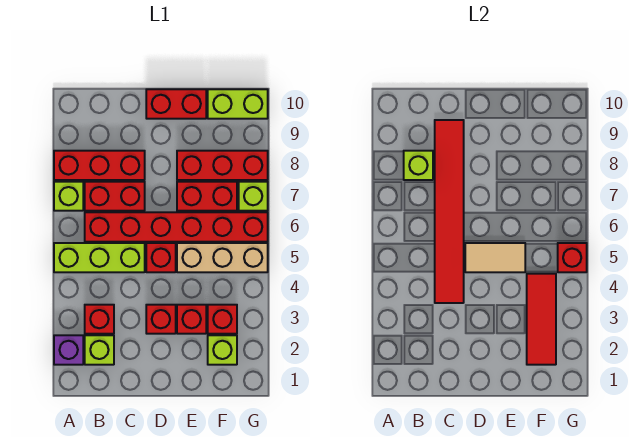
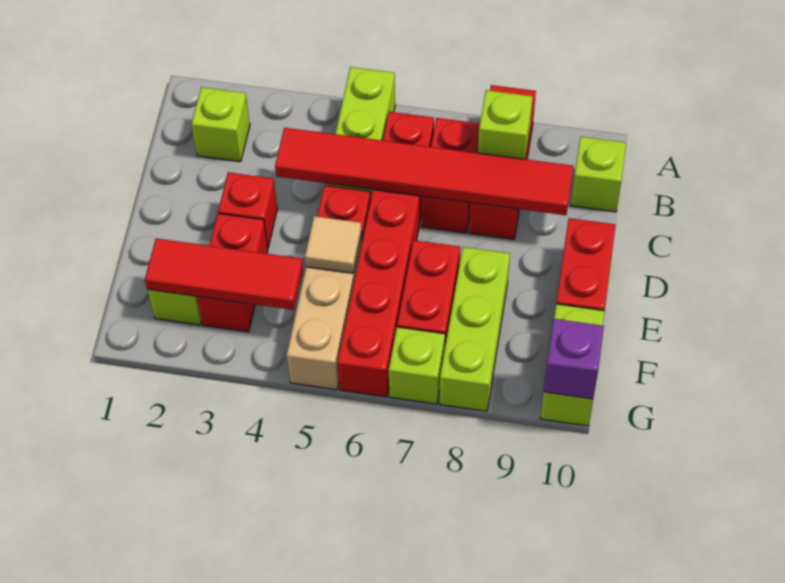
purple brick A2 level 1 -> purple brick G10 level 2
lime brick A7 level 1 -> lime brick B10 level 1
red brick B3 level 1 -> none
tan tile D5:E5 level 2 -> tan tile E5 level 2
red brick E8:G8 level 1 -> lime brick E8:G8 level 1
red brick G5 level 2 -> none

